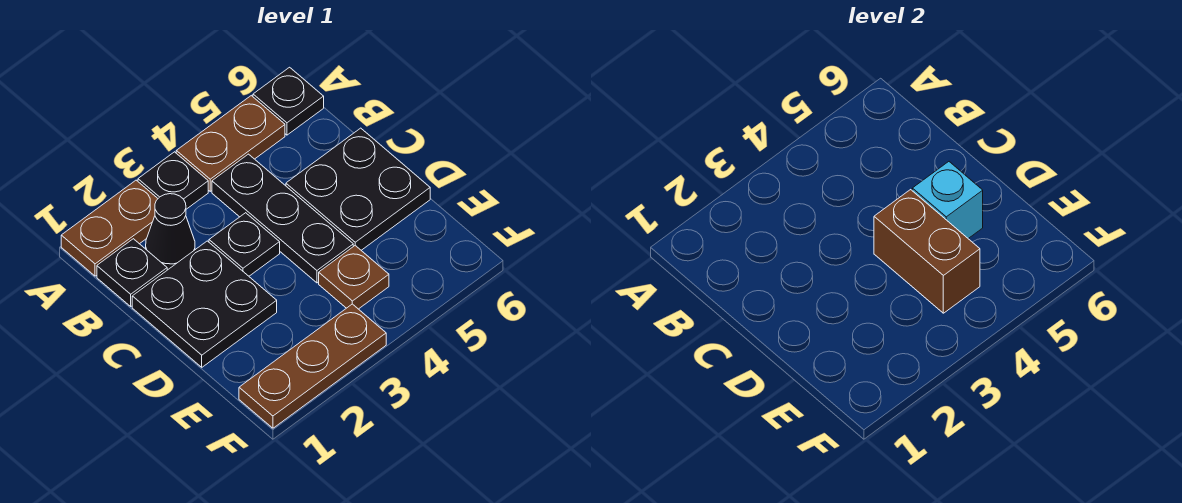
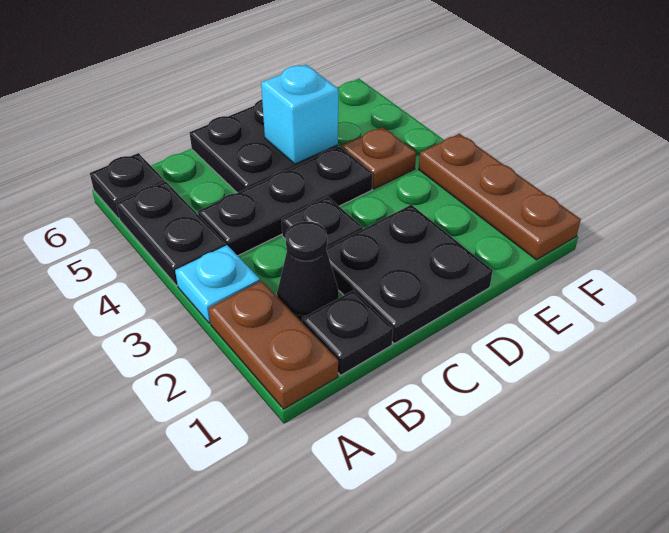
black plate A3 level 1 -> cyan plate A3 level 1
brown plate A4:A5 level 1 -> black plate A4:A5 level 1
brown brick D4:E4 level 2 -> none

